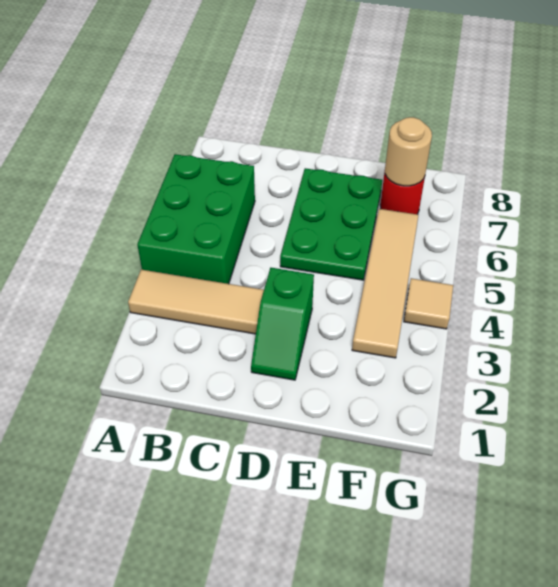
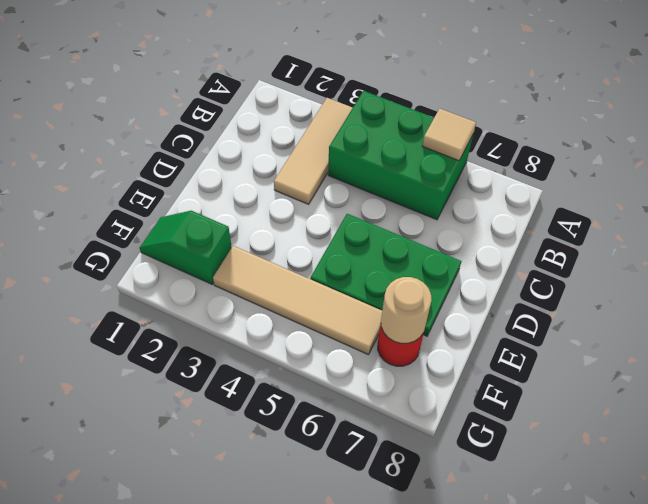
green slope D2:D3 level 1 top 3 -> green slope F1:F2 level 1 top 2
tan tile G4 level 1 -> tan tile A6 level 2

